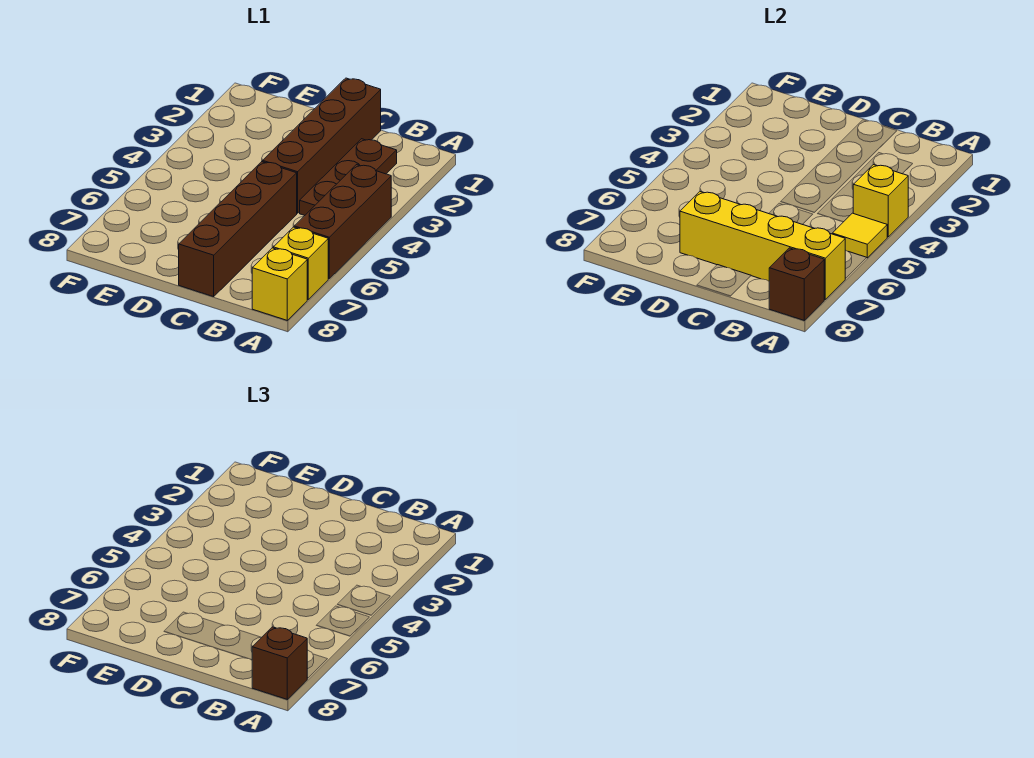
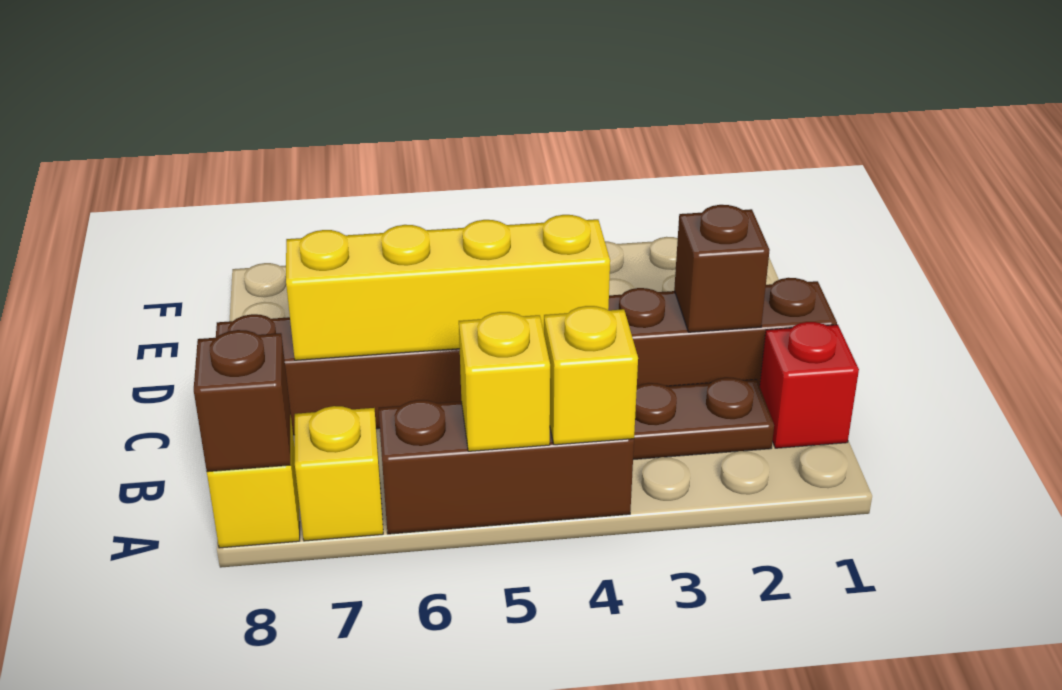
yellow tile A5 level 2 -> yellow brick A5 level 2
yellow brick A7:D7 level 2 -> yellow brick C4:C7 level 2
brown brick A8 level 3 -> brown brick C2 level 2
none -> red brick B1 level 1

